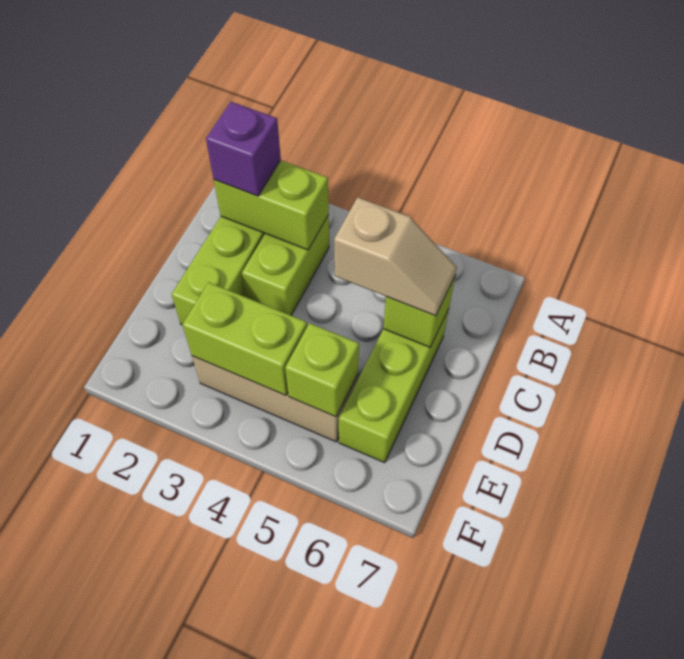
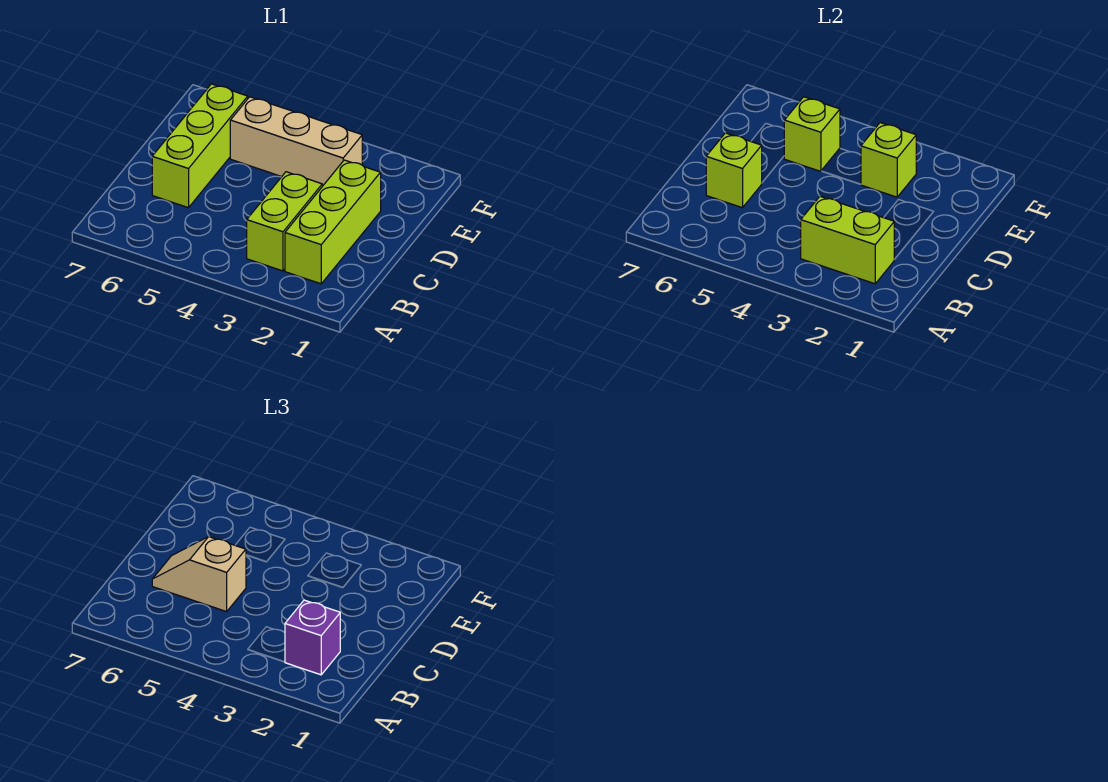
lime brick E3:E4 level 2 -> lime brick E3 level 2

